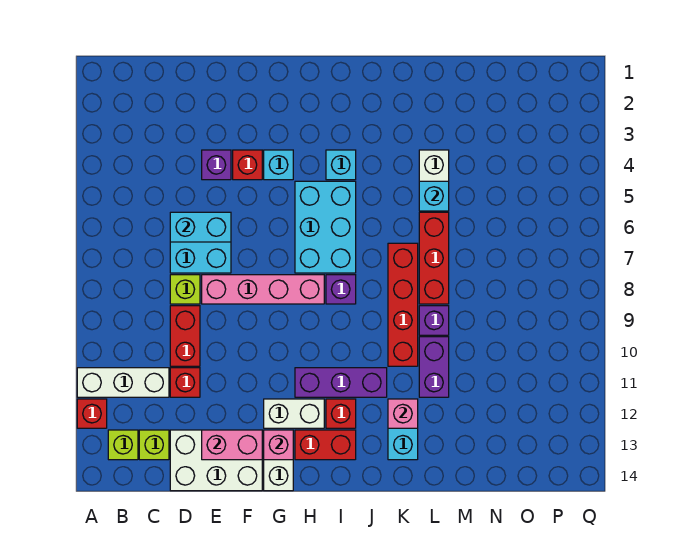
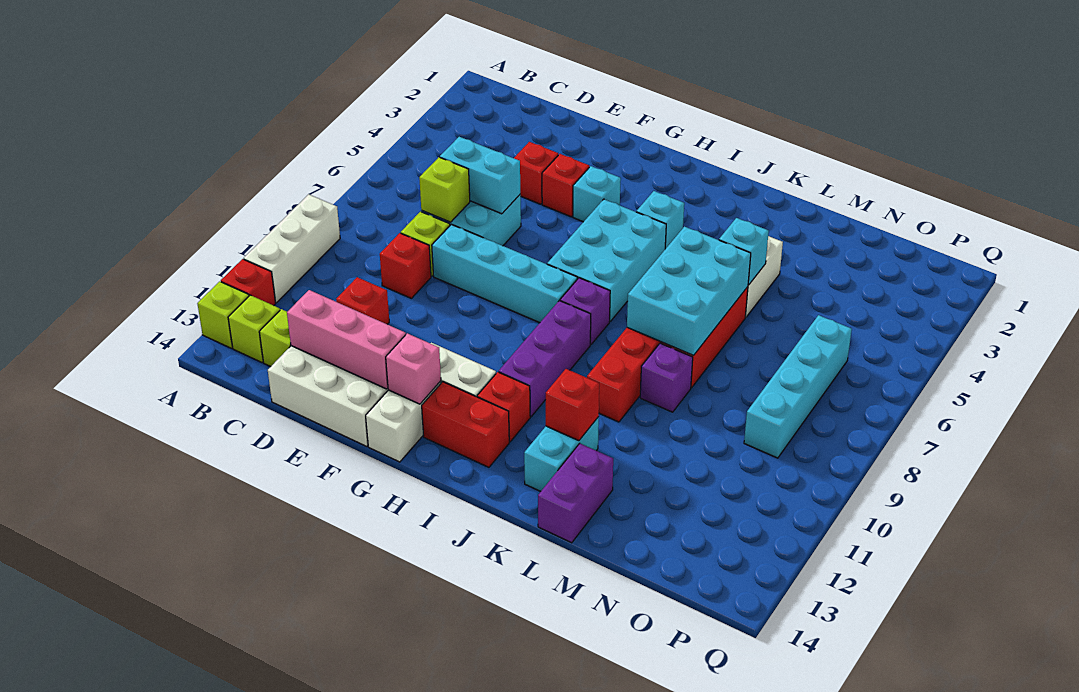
white brick A11:C11 level 1 -> white brick A9:A11 level 1
none -> lime brick A13 level 1
none -> lime brick D7 level 2
red brick D9:D10 level 1 -> red brick D9 level 1
purple brick E4 level 1 -> red brick E4 level 1
pink brick E8:H8 level 1 -> cyan brick E8:H8 level 1
pink brick E13:F13 level 2 -> pink brick D13:F13 level 2
purple brick H11:J11 level 1 -> purple brick I9:I11 level 1
none -> cyan brick K6:L8 level 2
pink brick K12 level 2 -> red brick K12 level 2
purple brick L10:L11 level 1 -> purple brick L13:L14 level 1
none -> cyan brick O6:O9 level 1

